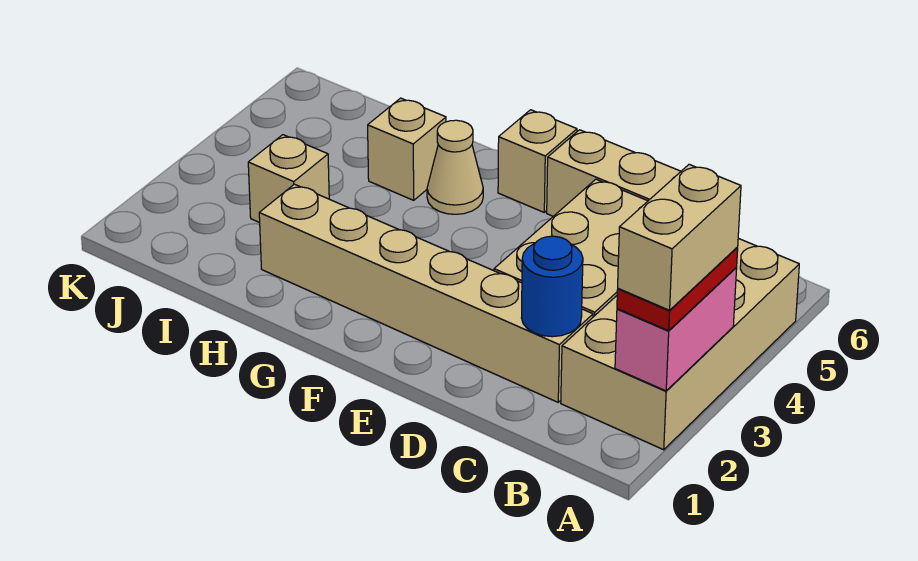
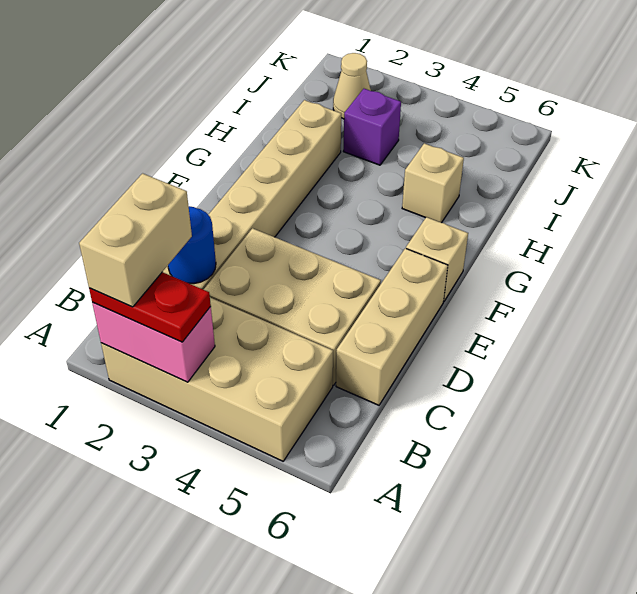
tan brick A2:A3 level 4 -> tan brick A2:B2 level 4
tan cone G5 level 1 -> tan cone J2 level 1
tan brick I3 level 1 -> purple brick I3 level 1

